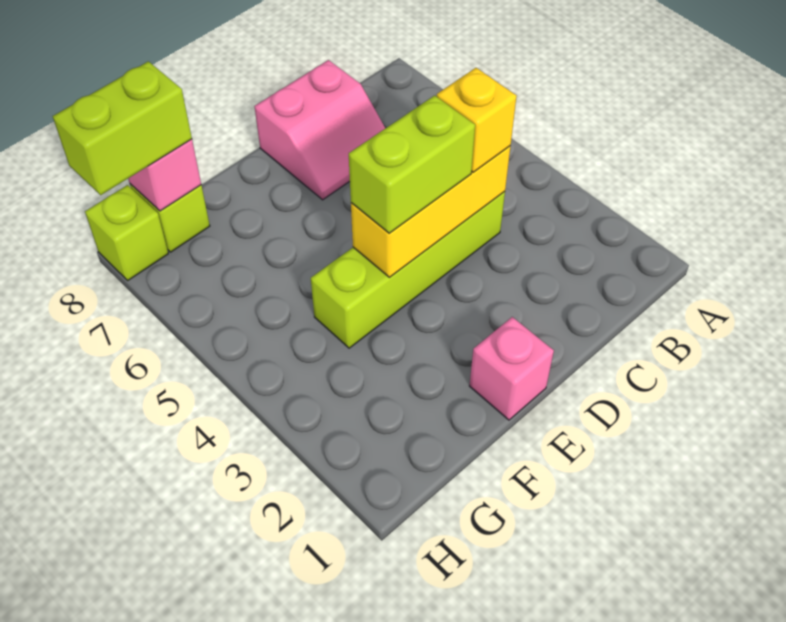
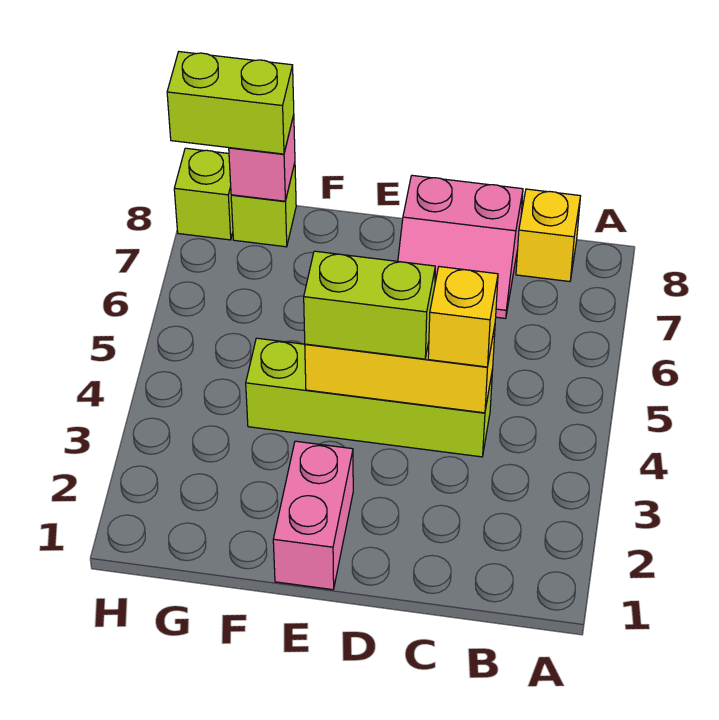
none -> yellow brick B8 level 1
pink brick E1 level 1 -> pink brick E1:E2 level 1

